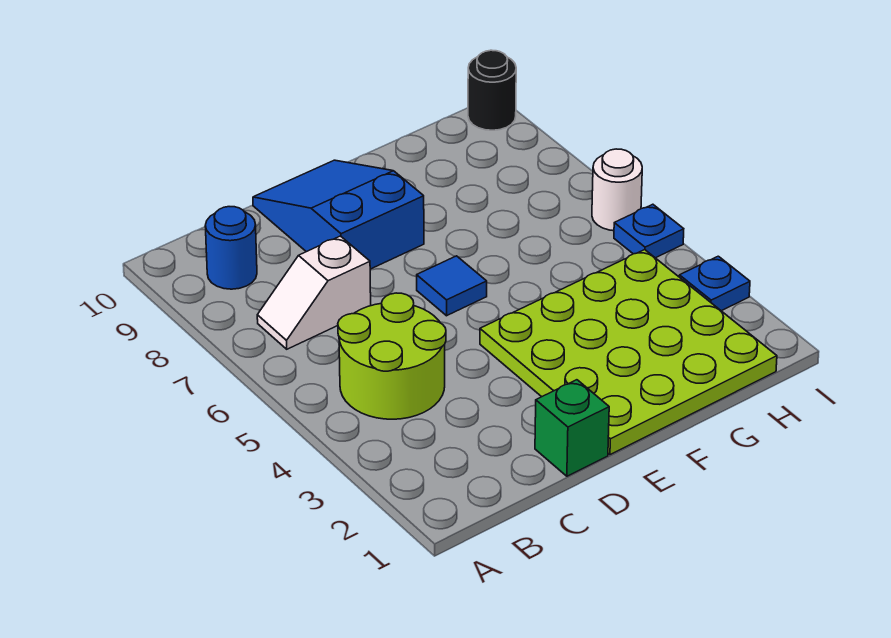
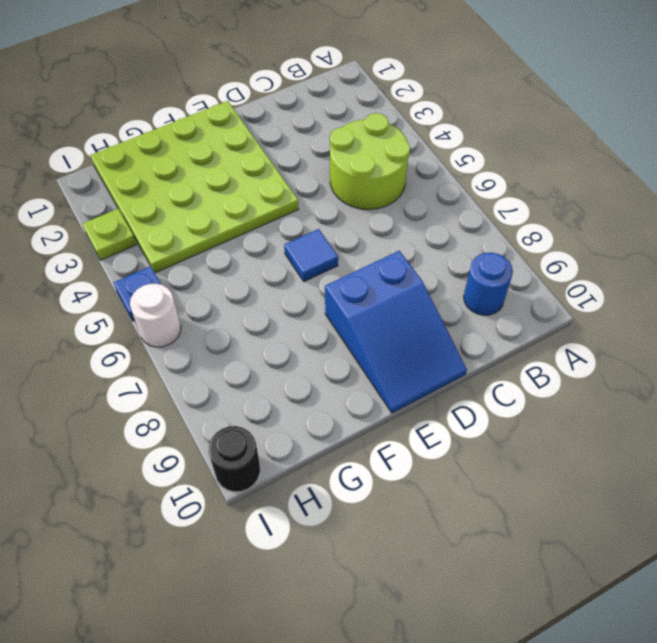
white slope B7:C7 level 1 top C -> none
green brick D1 level 1 -> none
blue plate I3 level 1 -> lime plate I3 level 1

